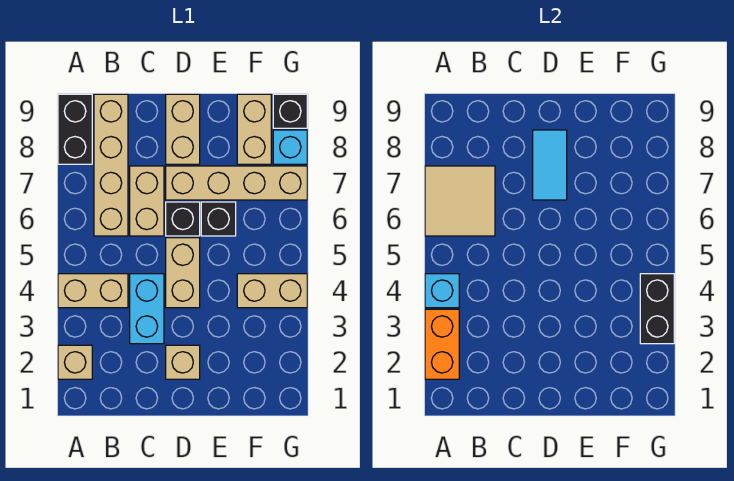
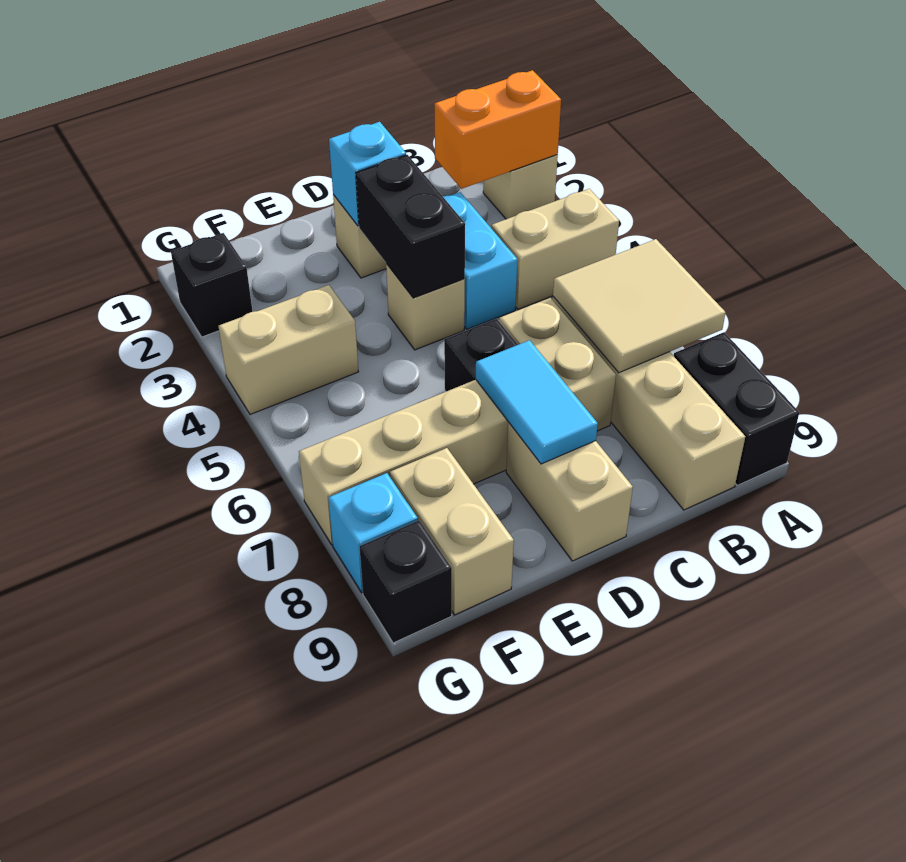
orange brick A2:A3 level 2 -> orange brick A2:B2 level 2
cyan brick A4 level 2 -> cyan brick D2 level 2
tan brick D4:D5 level 1 -> tan brick D4 level 1
black brick E6 level 1 -> black brick G2 level 1
black brick G3:G4 level 2 -> black brick D3:D4 level 2

